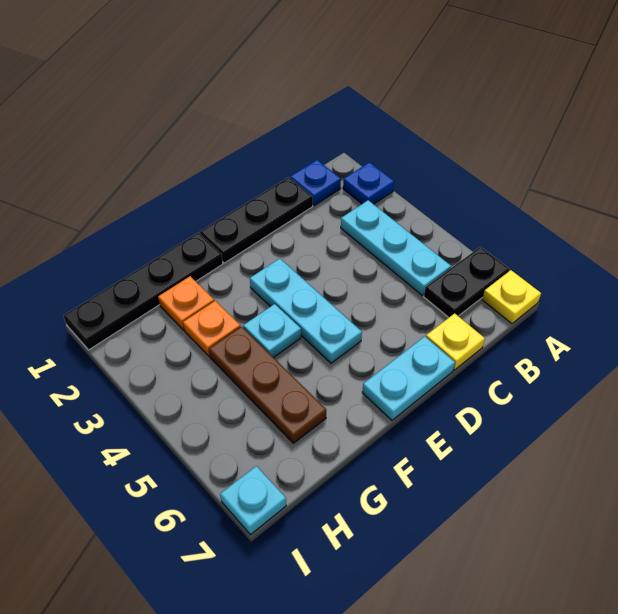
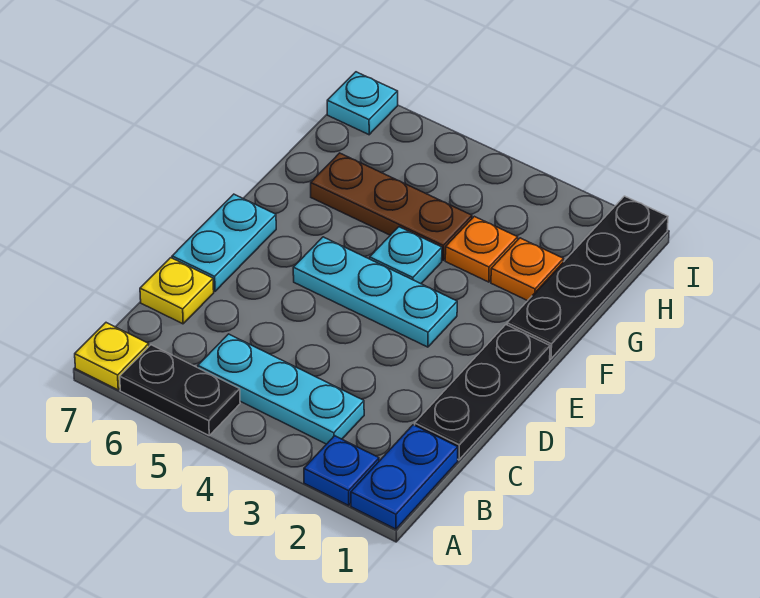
black plate A6:B6 level 1 -> black plate A5:A6 level 1
blue plate B1 level 1 -> blue plate A1:B1 level 1

